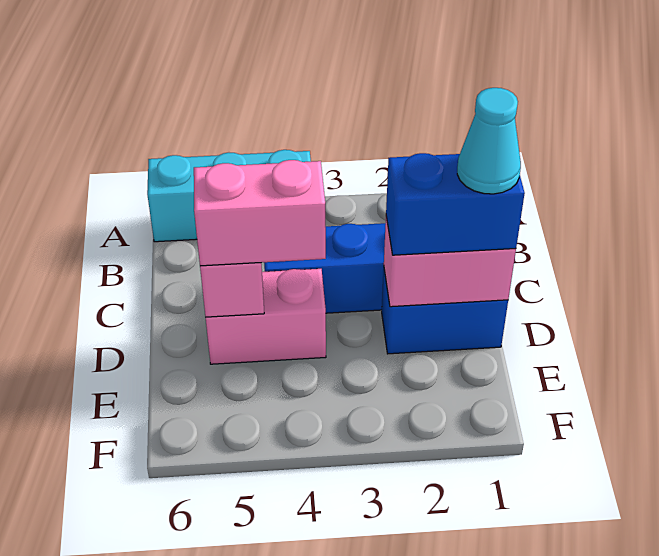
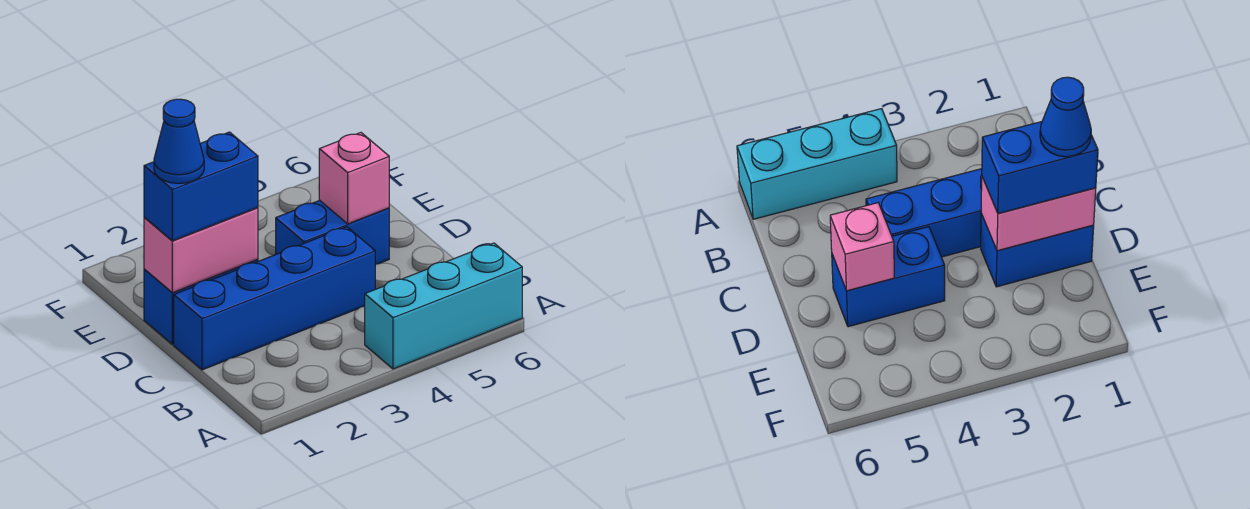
cyan cone D1 level 4 -> blue cone D1 level 4
pink brick D4:D5 level 1 -> blue brick D4:D5 level 1
pink brick D4:D5 level 3 -> none

